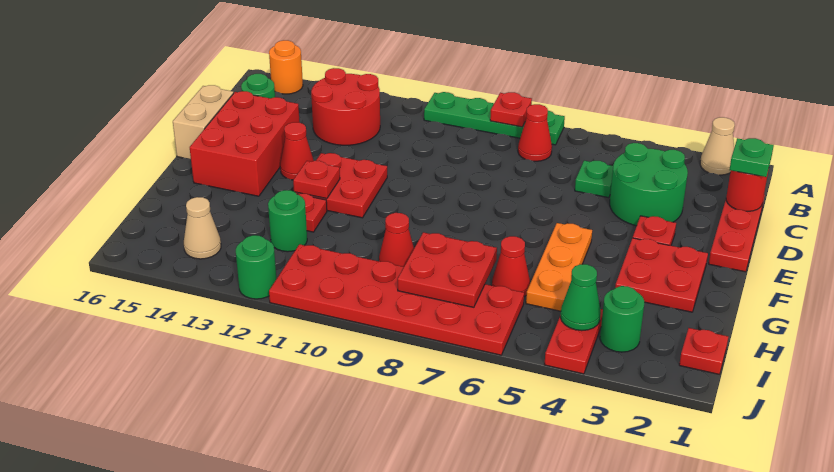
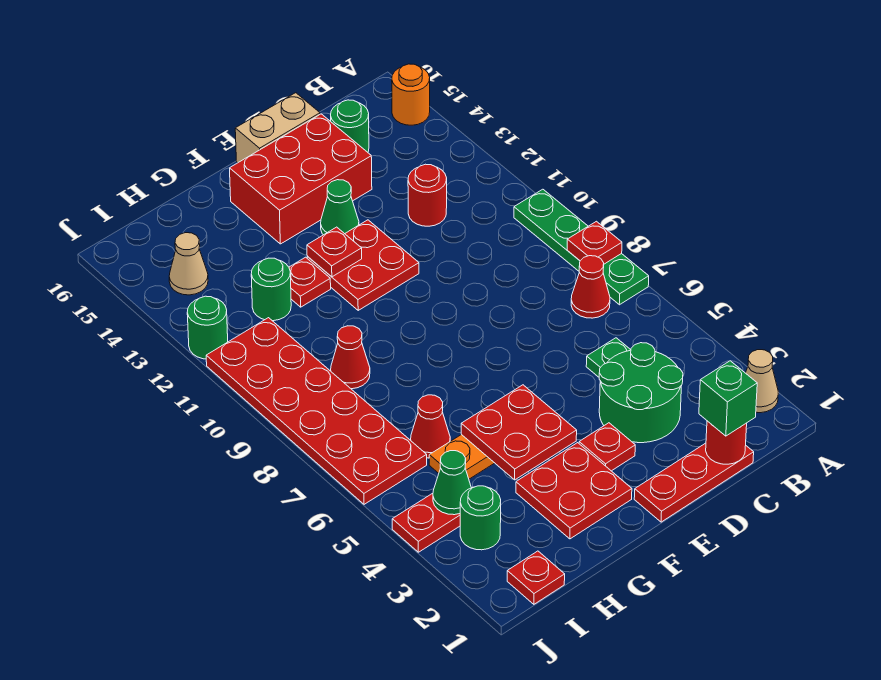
red round brick B12:C13 level 1 -> red round brick C12 level 1
green plate C1 level 3 -> green brick C1 level 3
red cone E13 level 1 -> green cone E13 level 1
red plate H7:I8 level 2 -> red plate F4:G5 level 2

